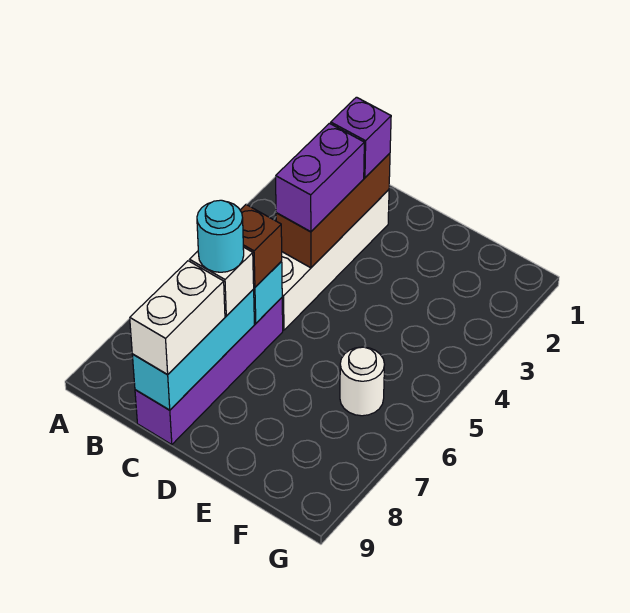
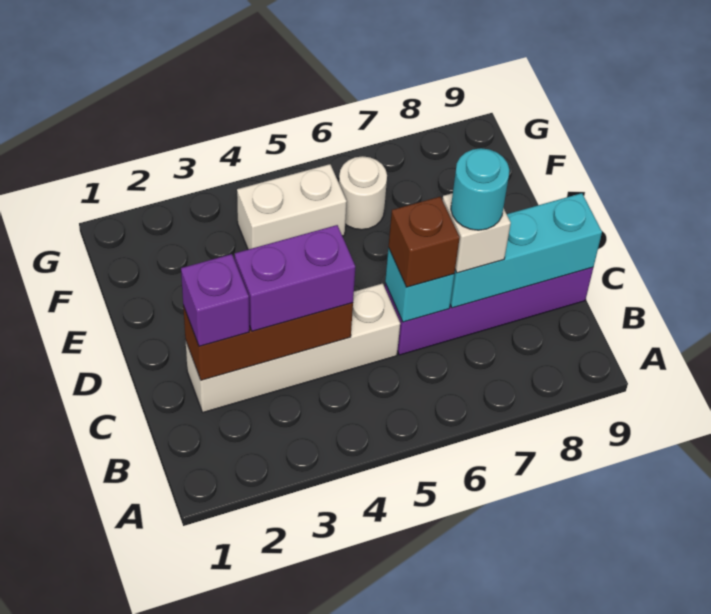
white brick C8:C9 level 3 -> white brick F4:F5 level 1

